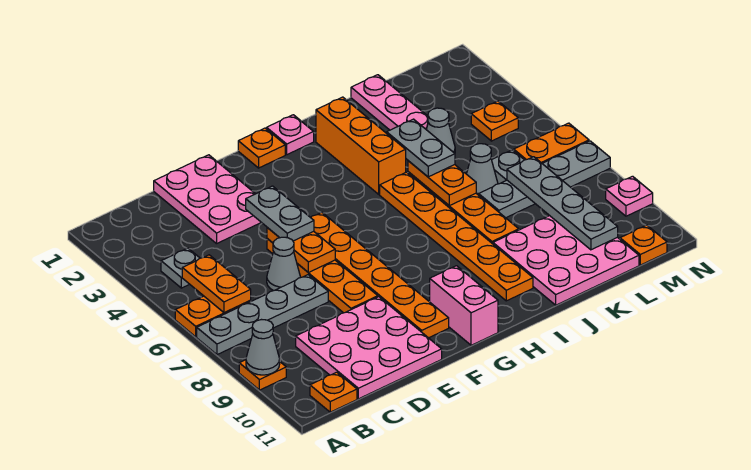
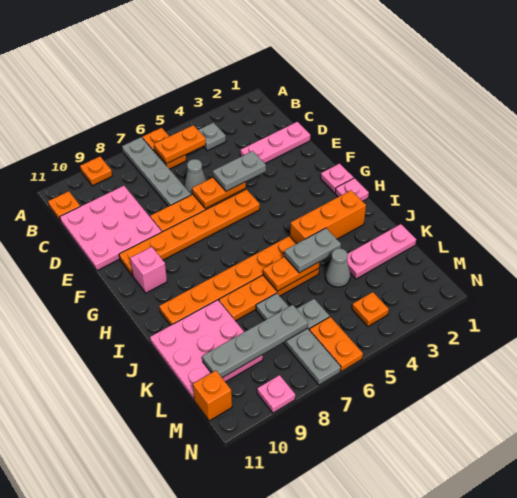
grey cone A9 level 2 -> none
pink plate D1:E3 level 1 -> pink plate D1:D3 level 1
orange plate G1 level 1 -> pink plate G1 level 1
pink brick G10:G11 level 1 -> pink brick G10 level 1
grey cone K6 level 1 -> none
orange plate M11 level 1 -> orange brick M11 level 1

